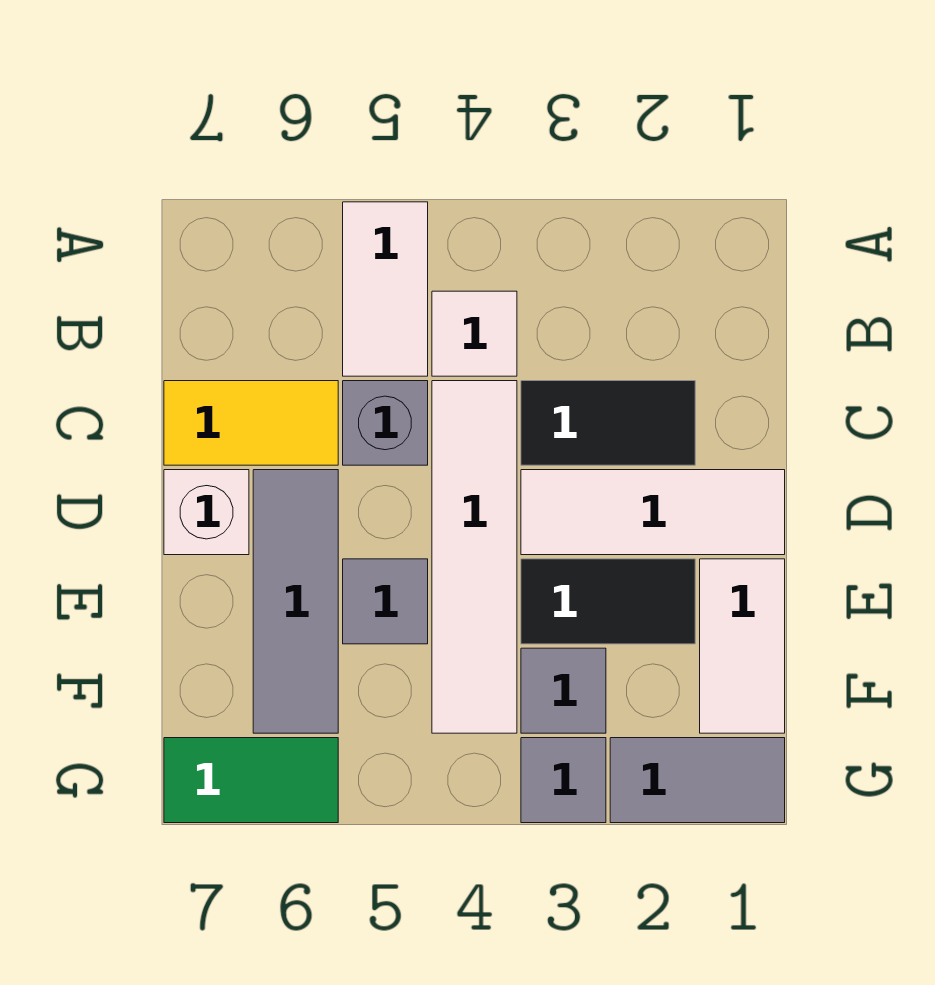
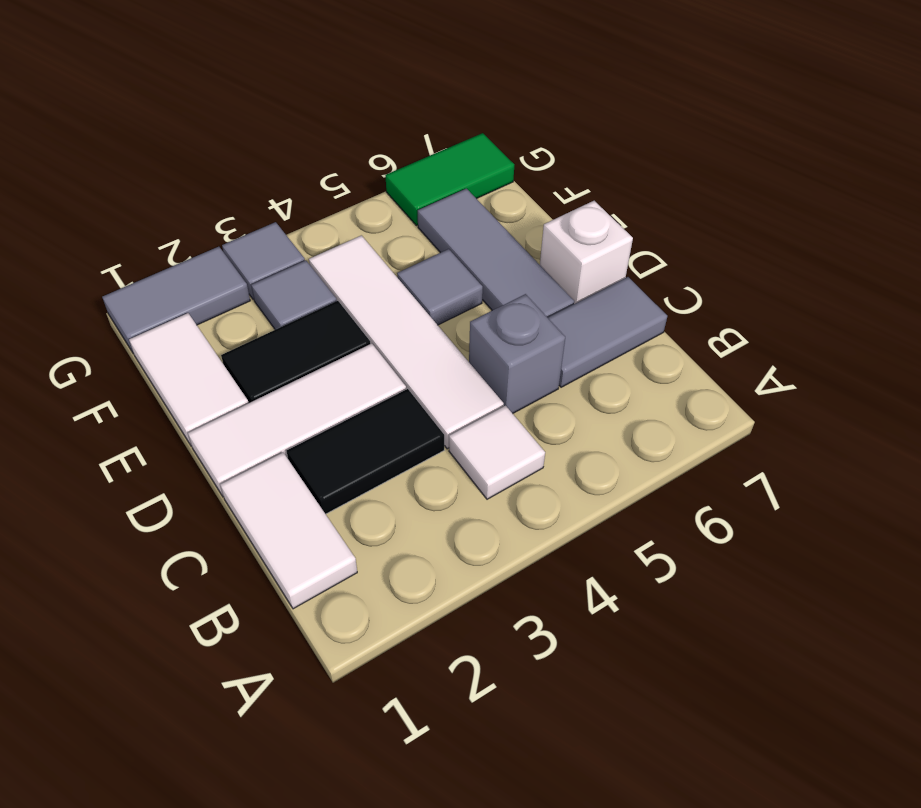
white tile A5:B5 level 1 -> white tile B1:C1 level 1
yellow tile C6:C7 level 1 -> grey tile C6:C7 level 1

